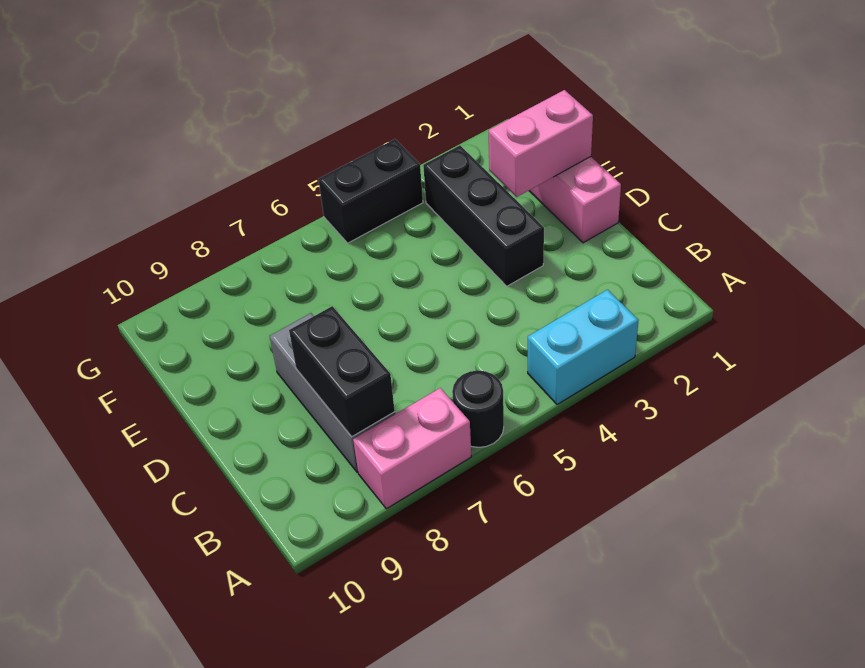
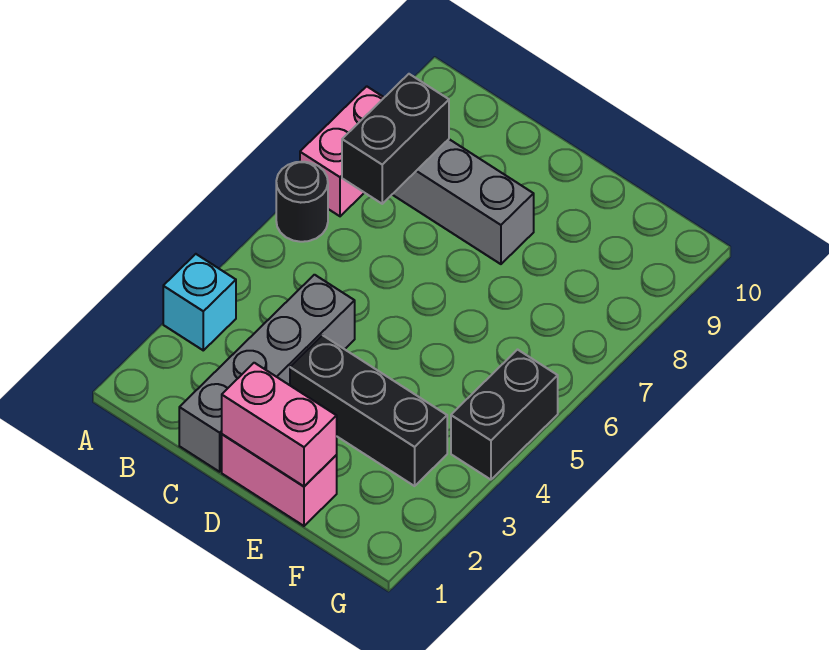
cyan brick A3:A4 level 1 -> cyan brick A3 level 1
black brick B8:C8 level 2 -> black brick B7:B8 level 2
none -> grey brick C1:C4 level 1
pink brick E1:E2 level 2 -> pink brick D1:E1 level 2

